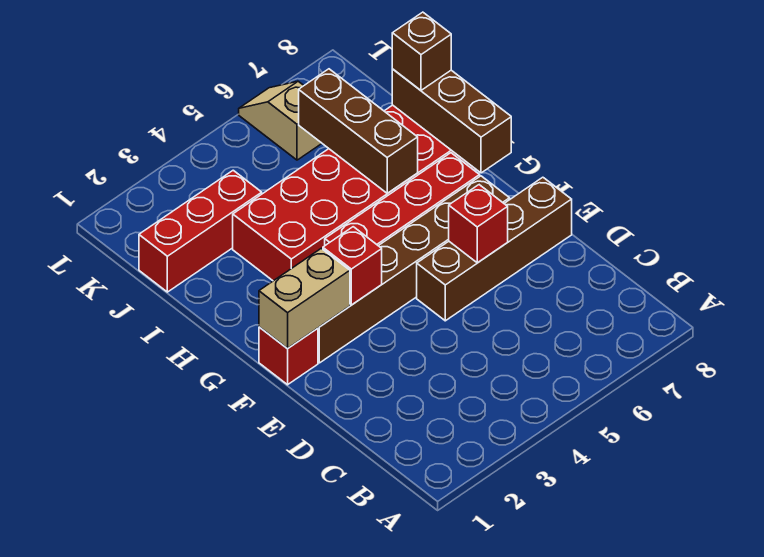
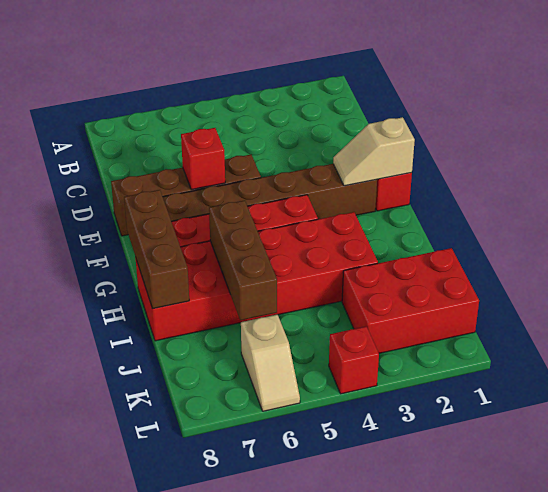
tan brick F1:F2 level 2 -> tan slope F1:F2 level 2 top 1
red brick F3 level 2 -> red brick L4 level 1
brown brick I8 level 3 -> none
red brick J1:J3 level 1 -> red brick J1:K3 level 1

